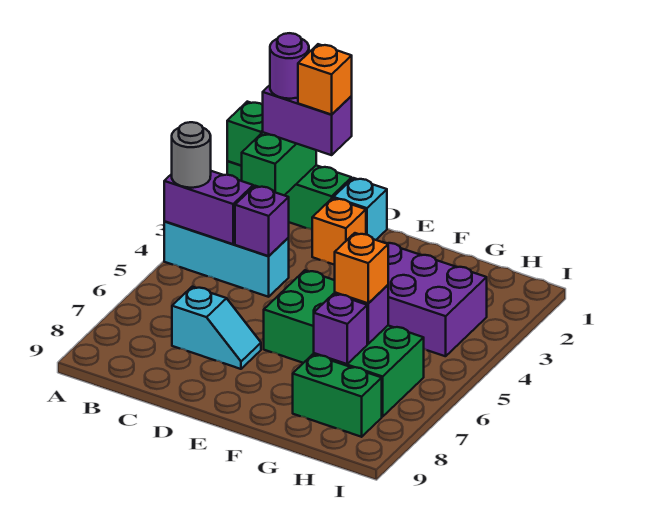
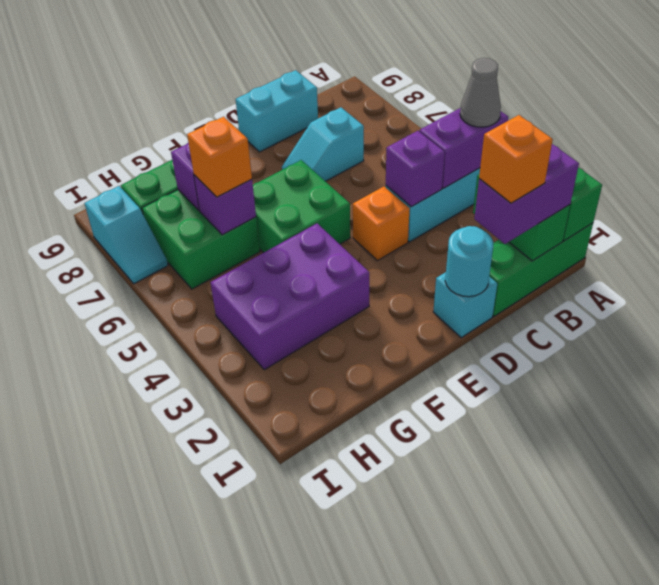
grey round brick A4 level 3 -> grey cone A4 level 3
purple round brick B1 level 4 -> none
none -> cyan brick C9:D9 level 1
none -> cyan round brick D1 level 2
orange brick D2 level 1 -> orange brick D4 level 1
none -> cyan slope I7:I8 level 1 top 8

